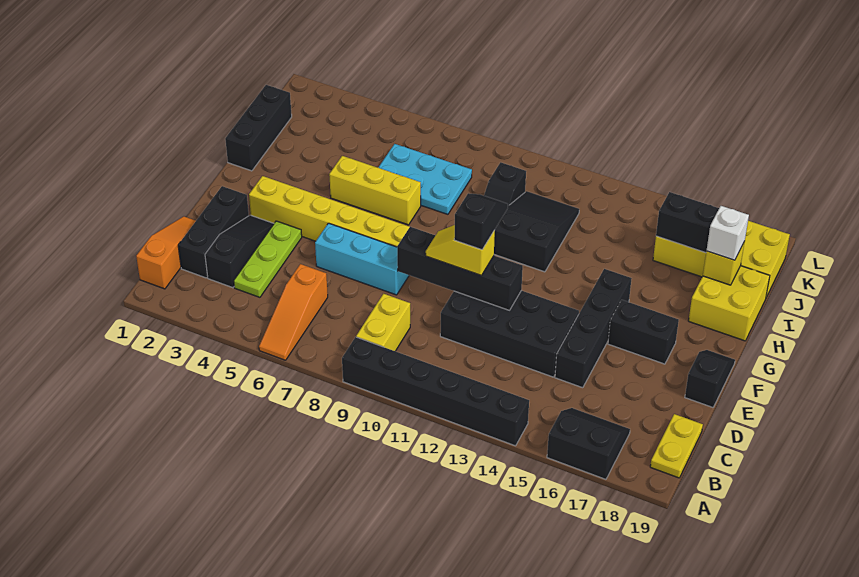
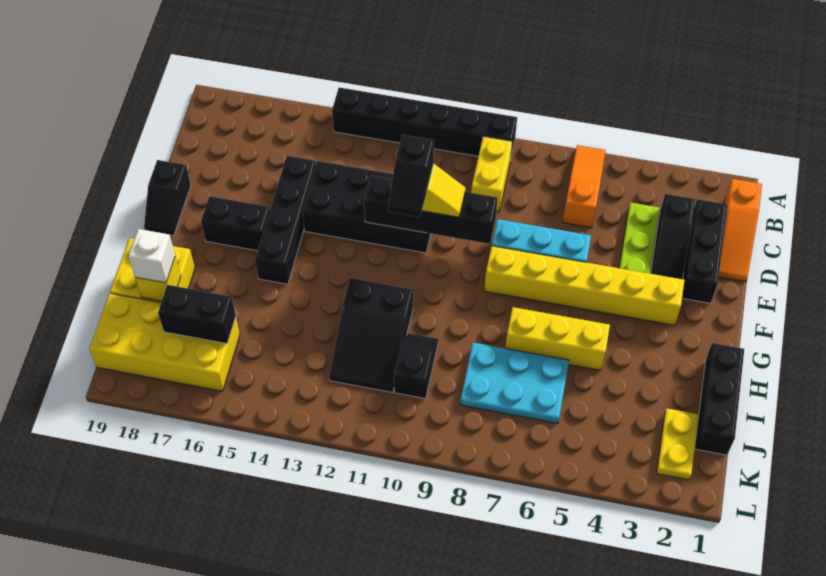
black slope A16:B17 level 1 top A -> none
yellow plate B19:C19 level 1 -> yellow plate J2:K2 level 1

